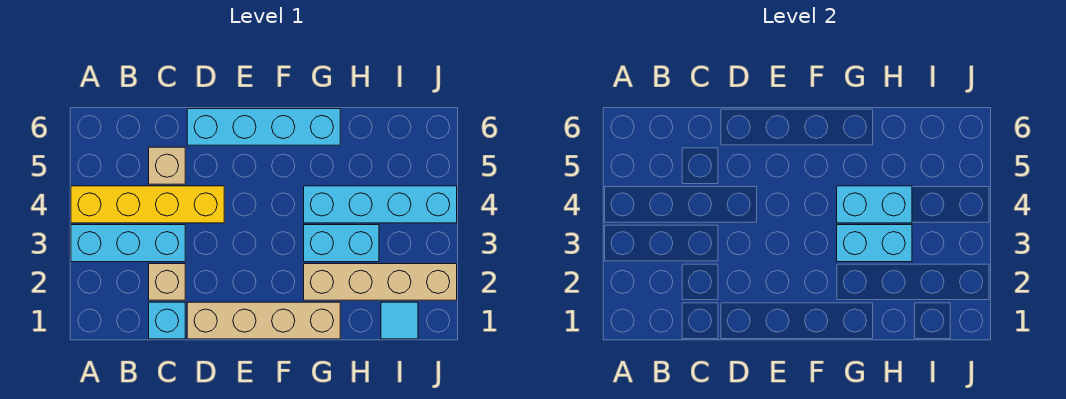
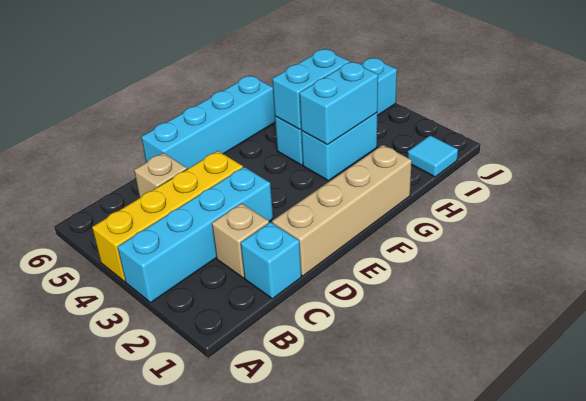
cyan brick A3:C3 level 1 -> cyan brick A3:D3 level 1
tan brick G2:J2 level 1 -> none

